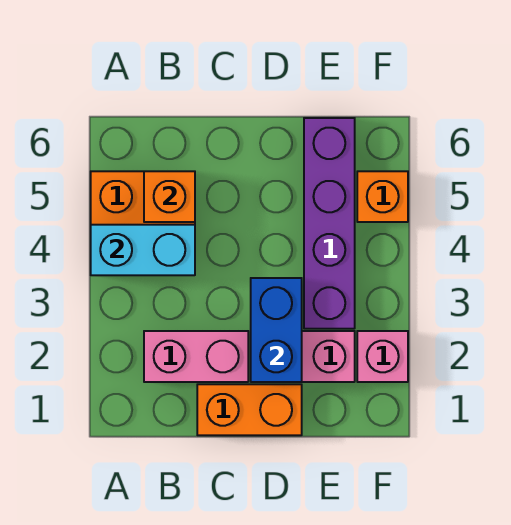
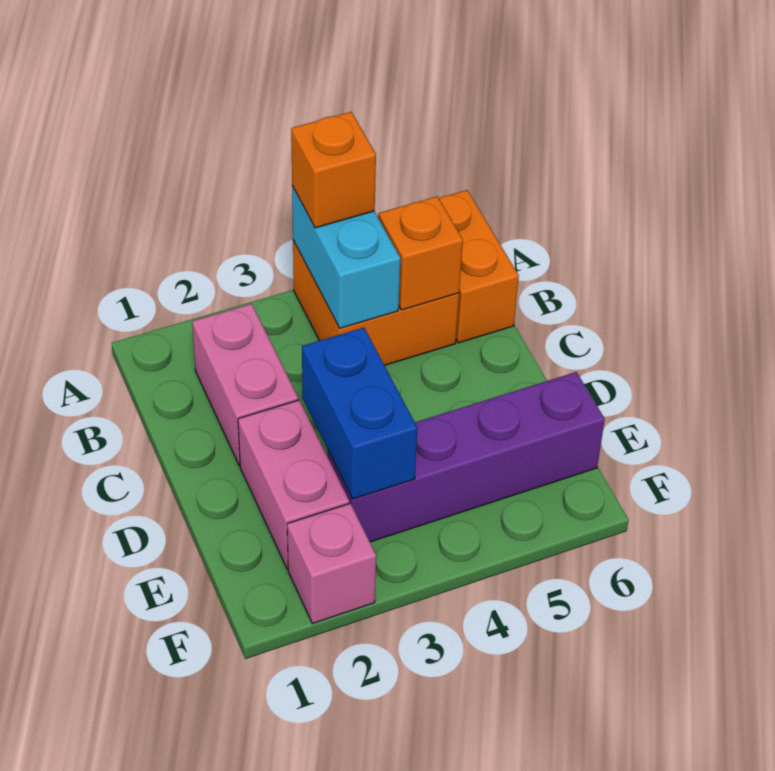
orange brick C1:D1 level 1 -> orange brick A6:B6 level 1
blue brick D2:D3 level 2 -> blue brick D3:E3 level 2
orange brick F5 level 1 -> orange brick A4 level 3

